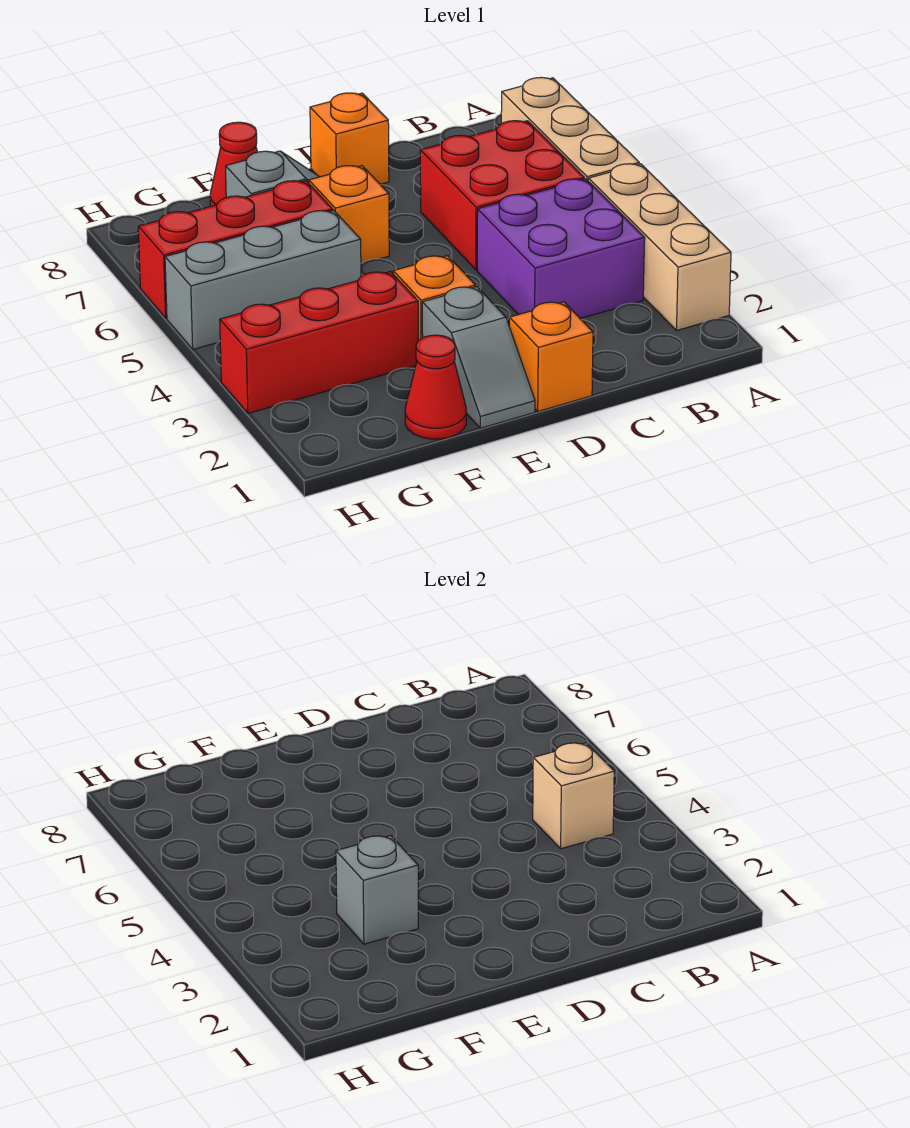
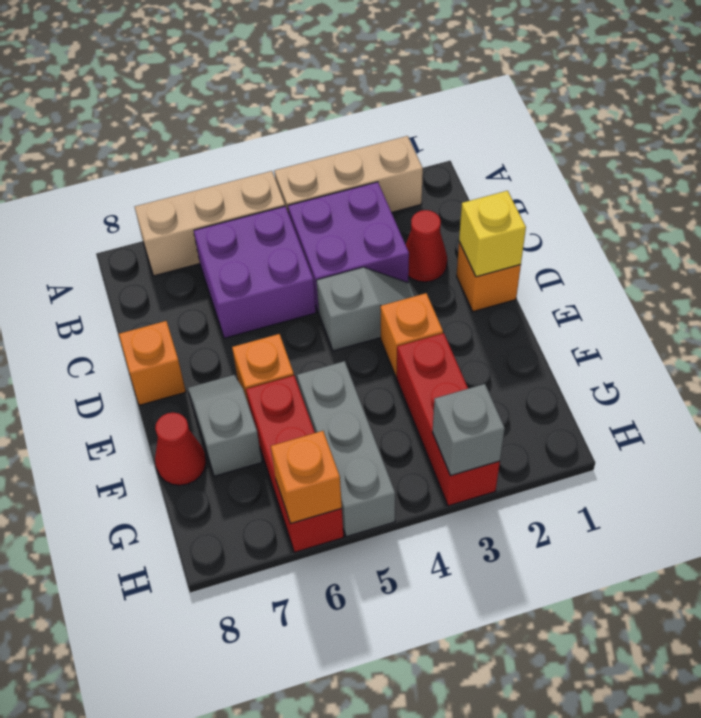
tan brick B4 level 2 -> none
red brick B5:C6 level 1 -> purple brick B5:C6 level 1
none -> yellow brick D1 level 2
grey slope E1:E2 level 1 top 2 -> grey slope D3:D4 level 1 top 4
red cone F1 level 1 -> red cone C2 level 1
grey brick F3 level 2 -> grey brick H3 level 2
none -> orange brick H6 level 2

